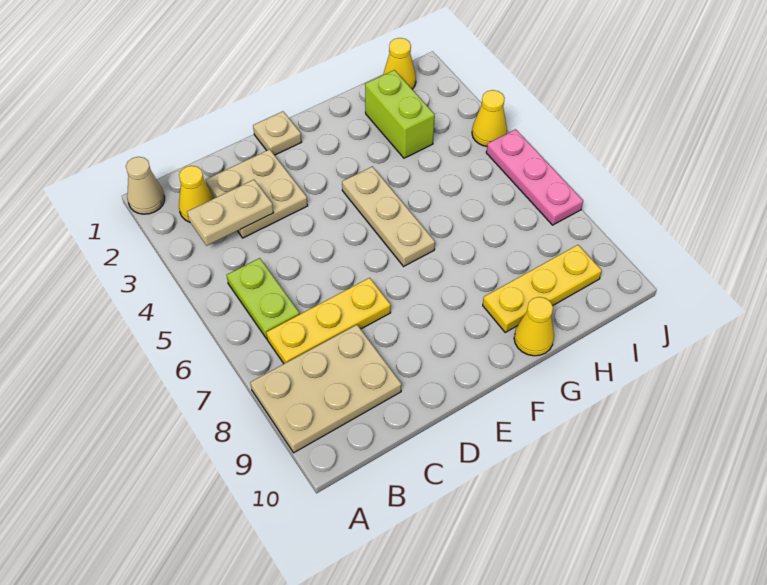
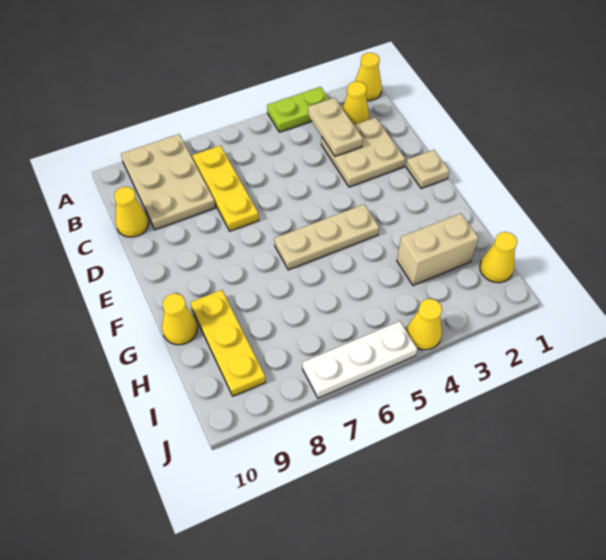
tan cone A1 level 1 -> yellow cone A1 level 1
lime plate B5:B6 level 1 -> lime plate A3:A4 level 1
none -> yellow cone C10 level 1
lime brick H2:H3 level 1 -> tan brick H2:H3 level 1
pink plate J5:J7 level 1 -> white plate J5:J7 level 1

